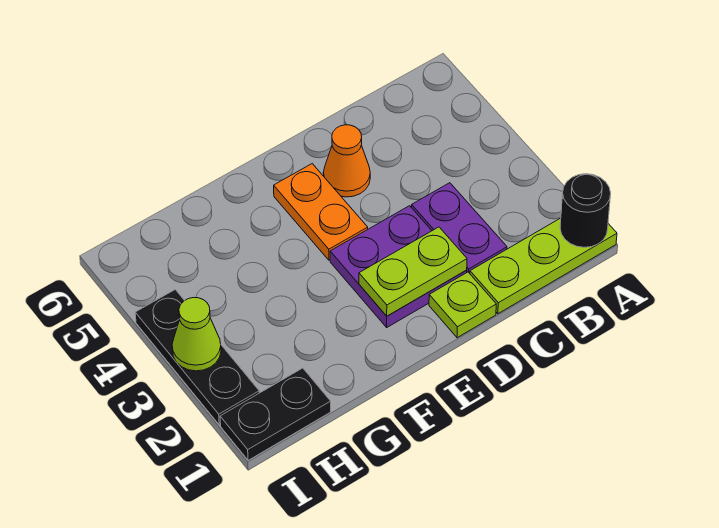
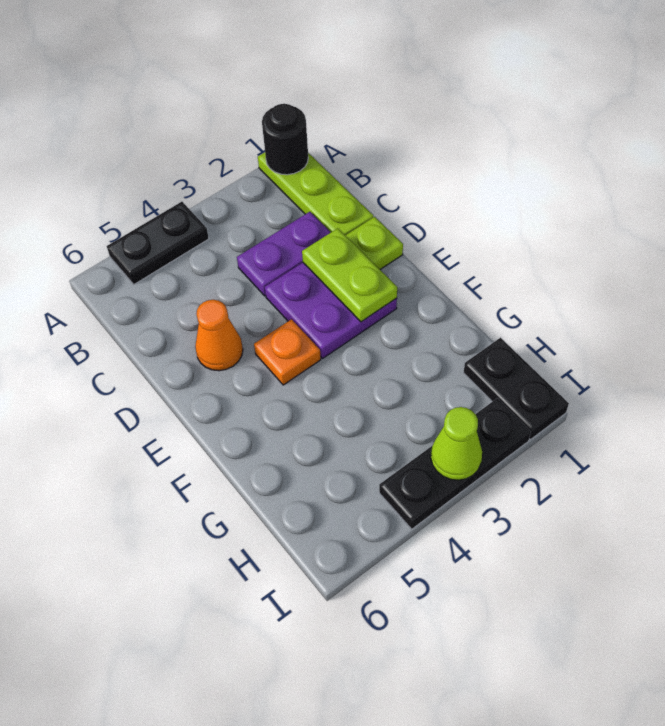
none -> black plate A4:A5 level 1
orange plate E4:E5 level 1 -> orange plate E4 level 1

